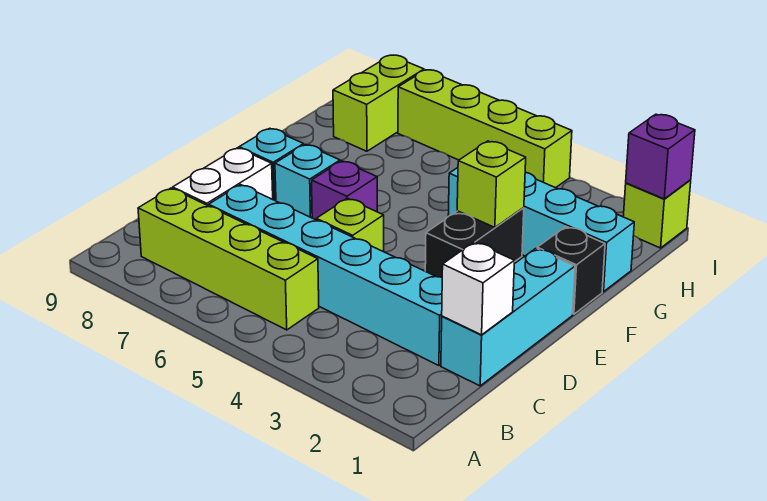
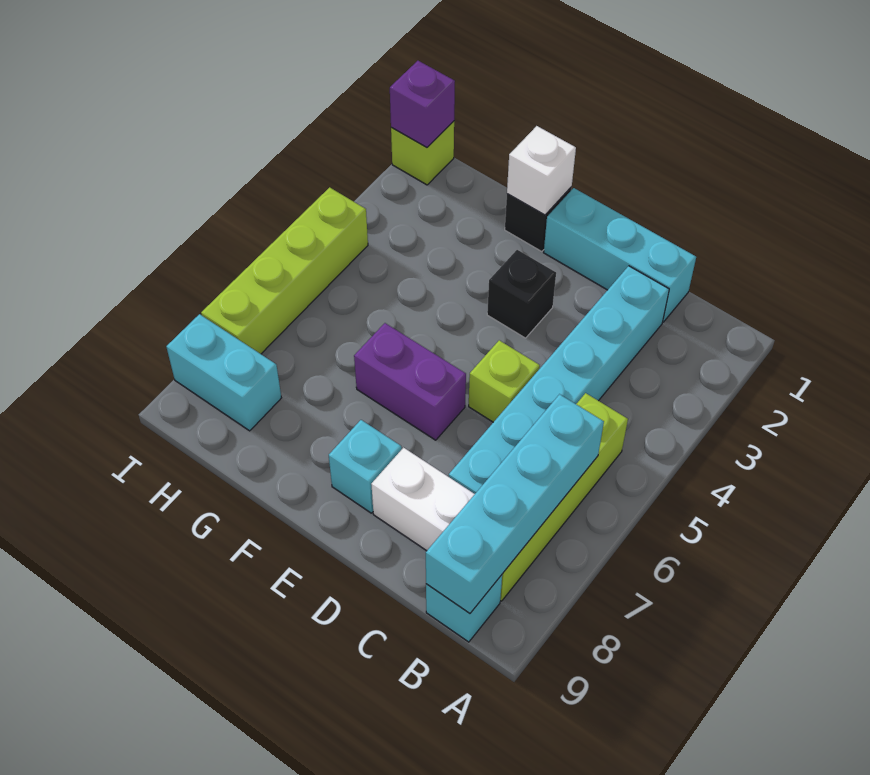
white brick C1 level 2 -> white brick F1 level 2
black brick E3:F3 level 1 -> black brick E3 level 1
purple brick E6 level 1 -> purple brick E6:F6 level 1
cyan brick E7 level 1 -> cyan brick B9 level 1
lime brick F3 level 2 -> none
cyan brick G1:G4 level 1 -> cyan brick B6:B9 level 2
lime brick H8:I8 level 1 -> cyan brick H8:I8 level 1

